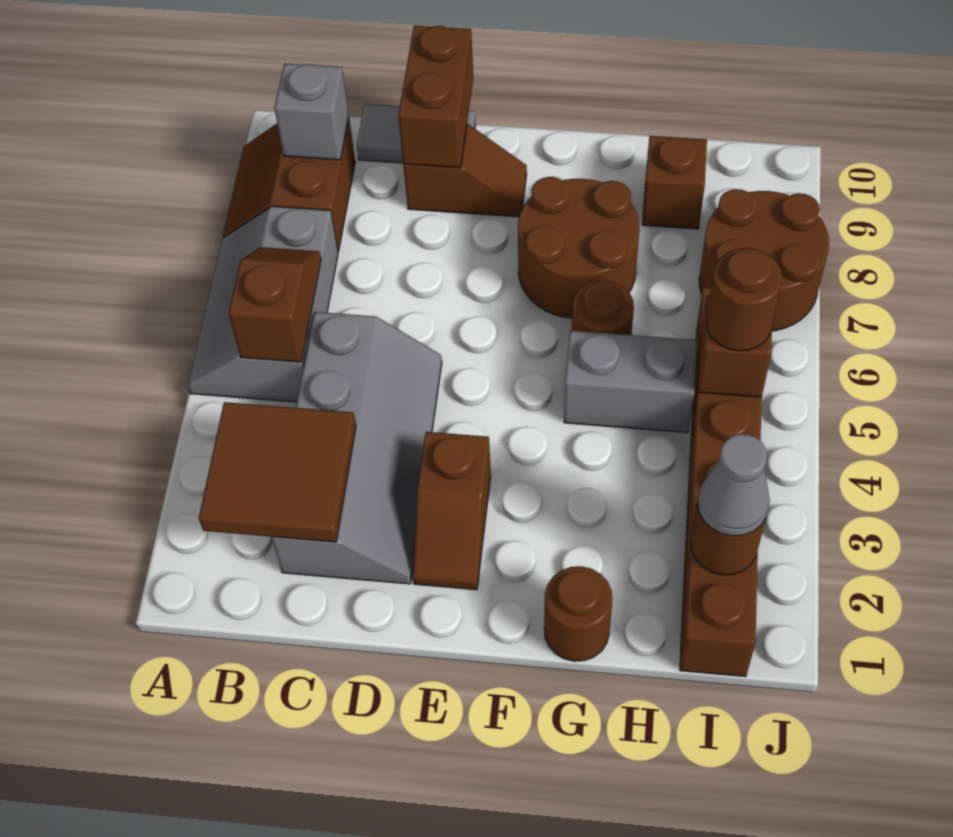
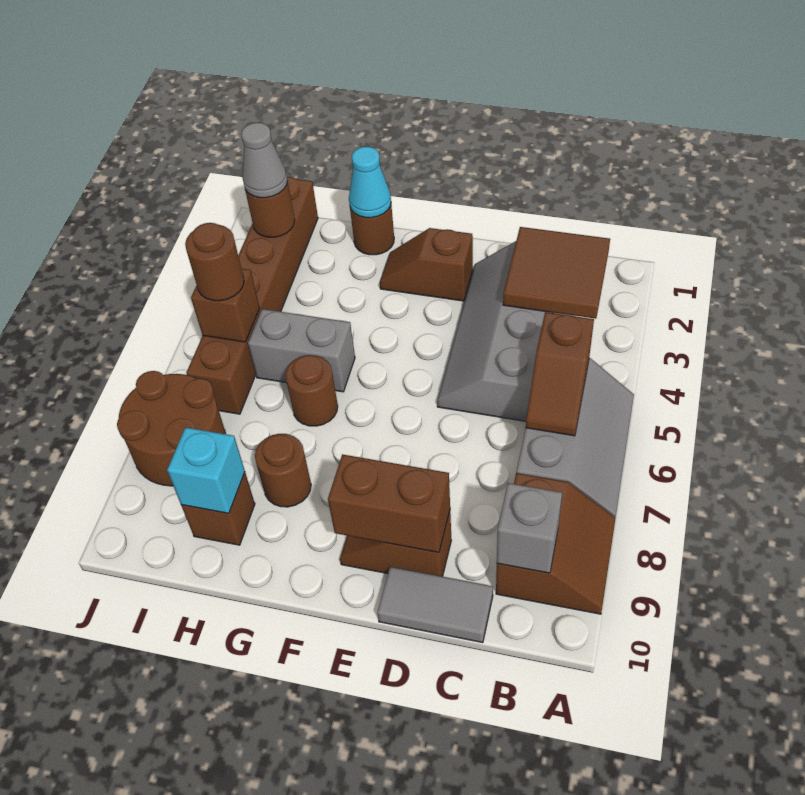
brown brick D9:D10 level 2 -> brown brick D9:E9 level 2
brown slope E2:E3 level 1 top 3 -> brown slope E2:F2 level 1 top E
brown round brick F7:G8 level 1 -> brown round brick G8 level 1
none -> cyan cone G1 level 2
none -> cyan brick H9 level 2

